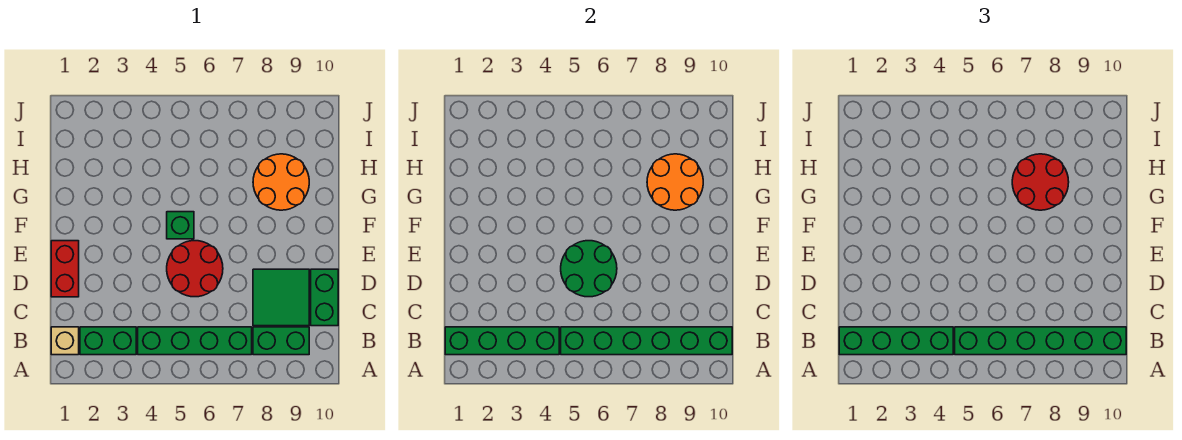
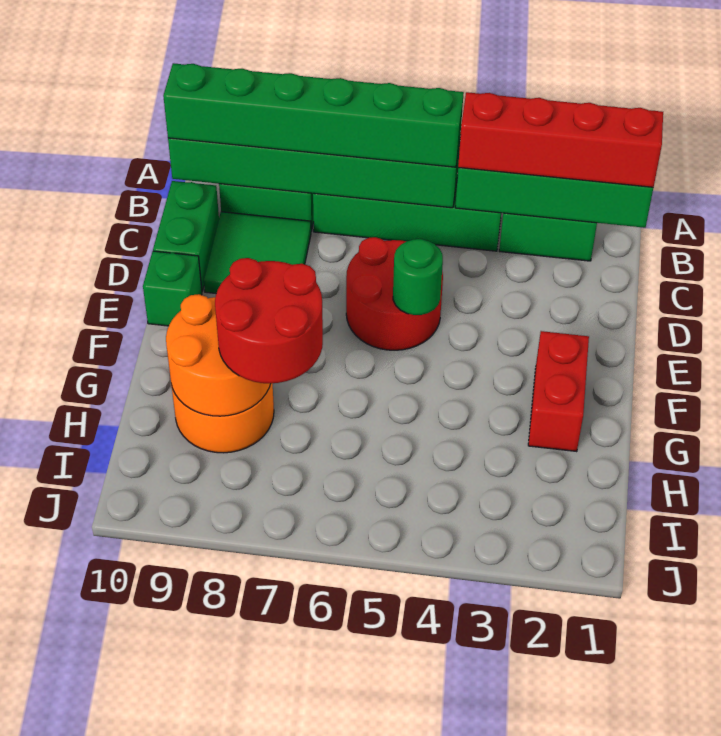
tan brick B1 level 1 -> none
green brick B1:B4 level 3 -> red brick B1:B4 level 3
red brick D1:E1 level 1 -> red brick F2:G2 level 1
green round brick D5:E6 level 2 -> green round brick E5 level 2
green brick F5 level 1 -> green brick E10 level 1

